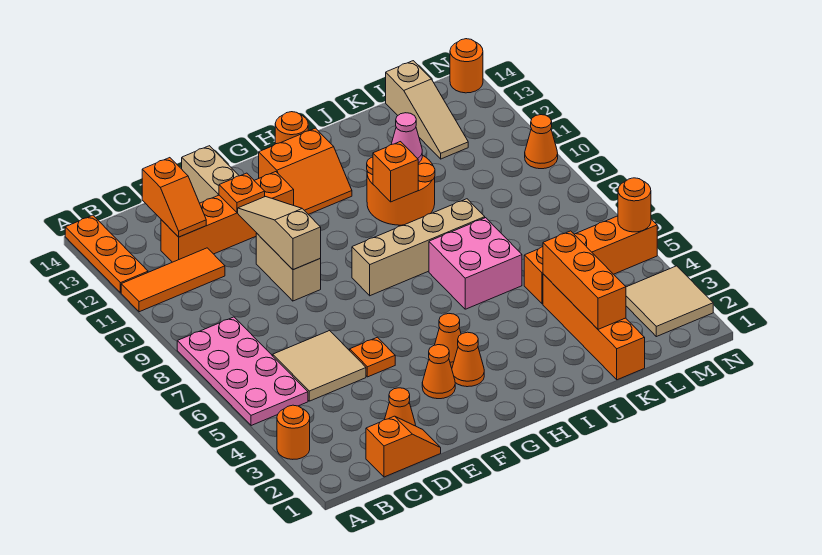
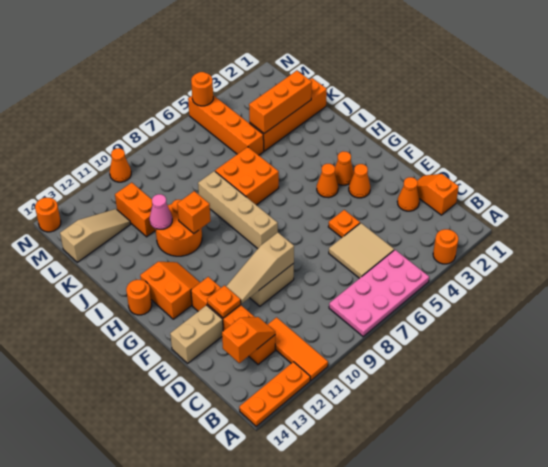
pink brick I6:J7 level 1 -> orange brick I6:J7 level 1
none -> orange brick K11:L11 level 1
tan tile M2:N3 level 1 -> none

